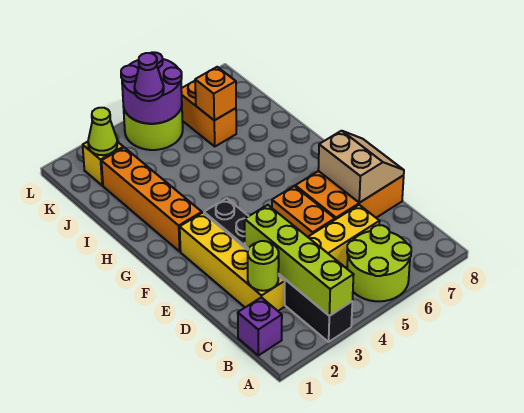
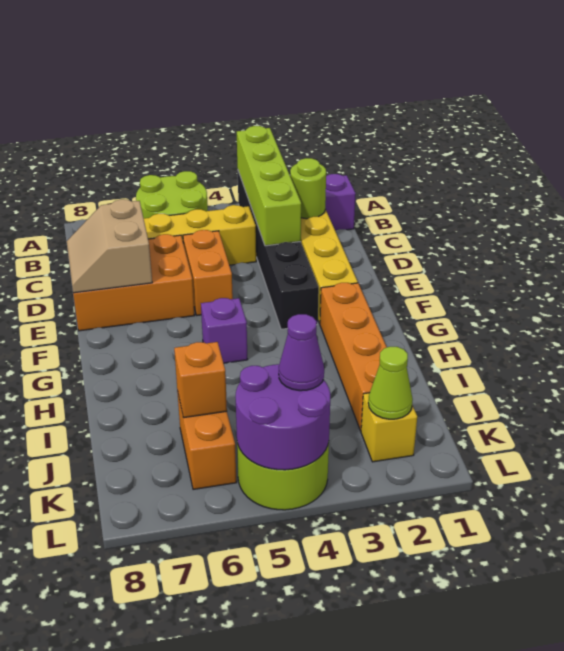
none -> purple brick G5 level 1

